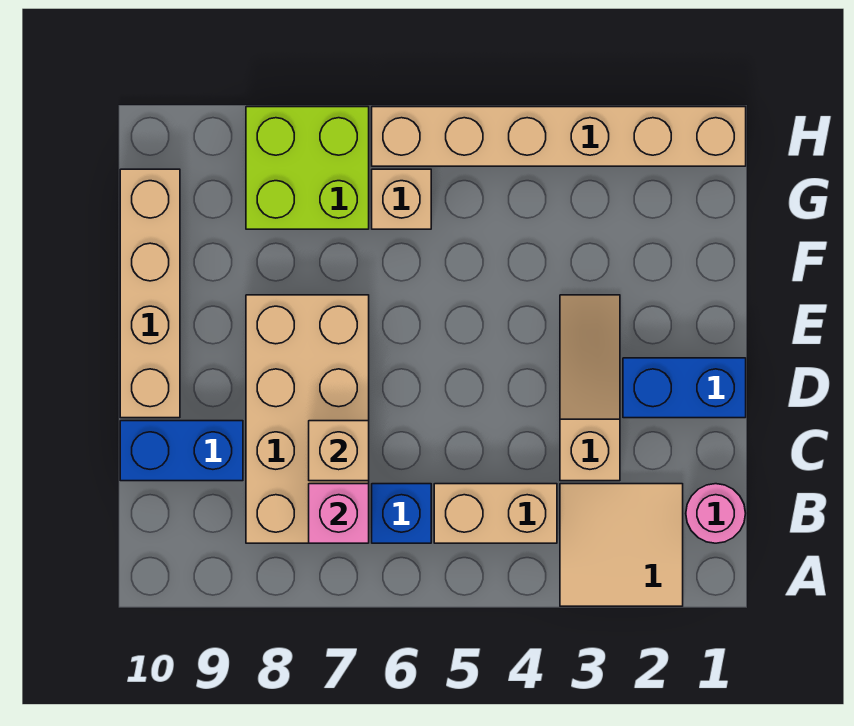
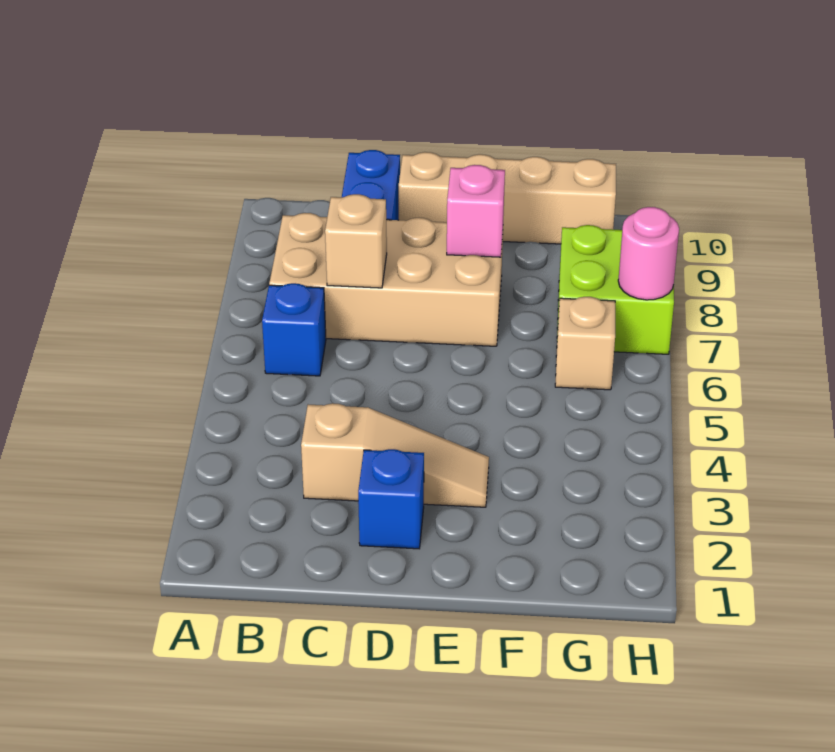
tan tile A2:B3 level 1 -> none
pink round brick B1 level 1 -> pink round brick H7 level 2
tan brick B4:B5 level 1 -> none
pink brick B7 level 2 -> pink brick E8 level 2
blue brick D1:D2 level 1 -> blue brick D2 level 1
tan brick H1:H6 level 1 -> none

